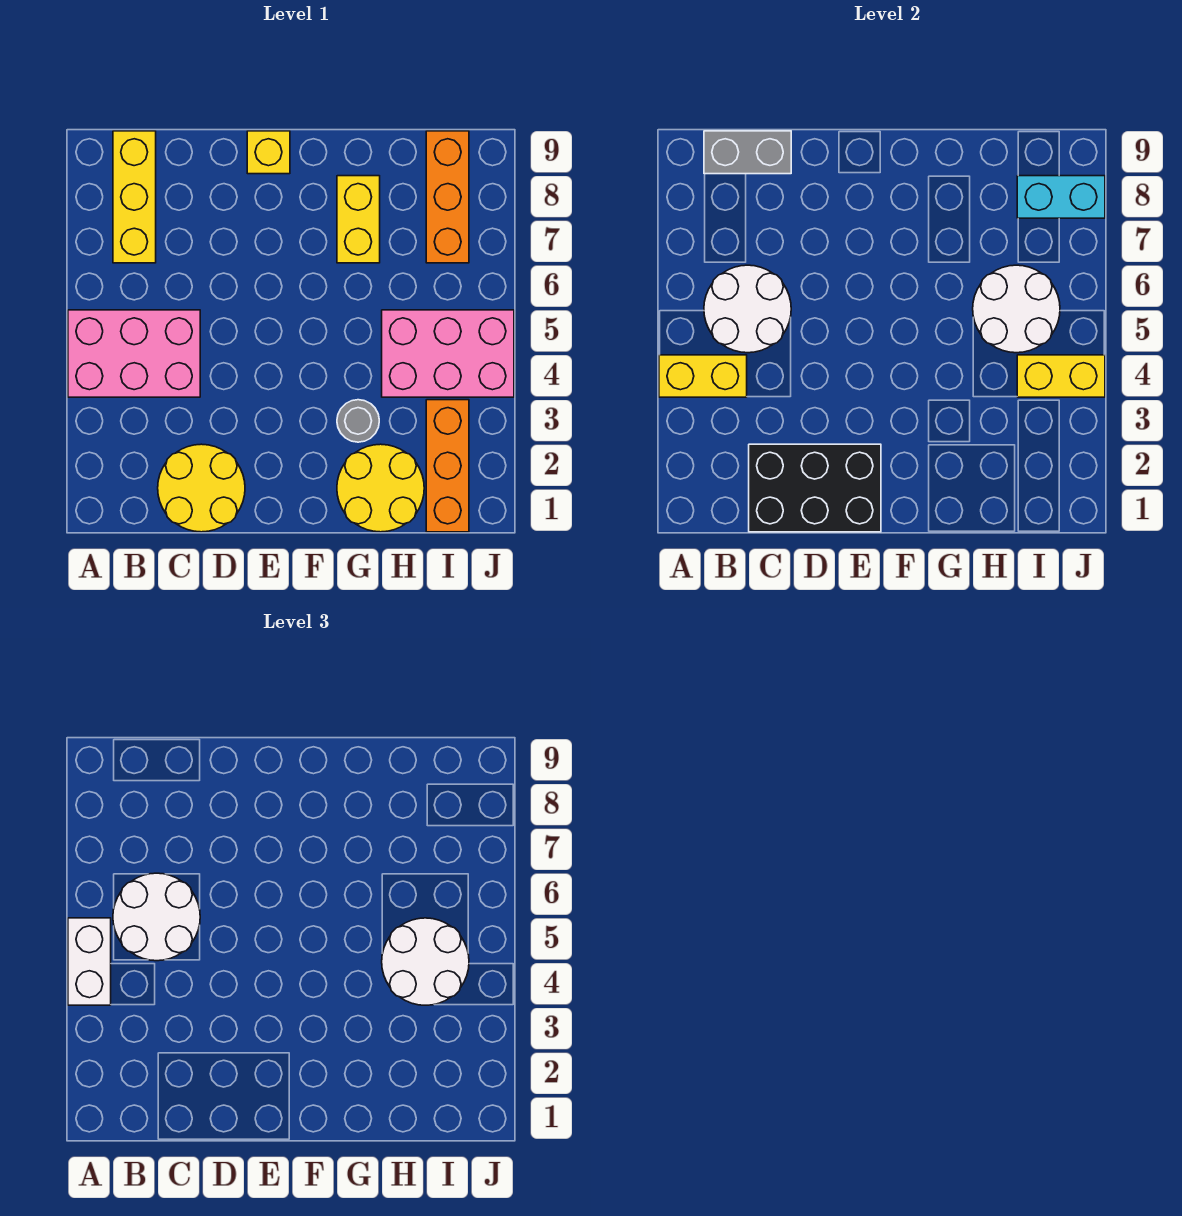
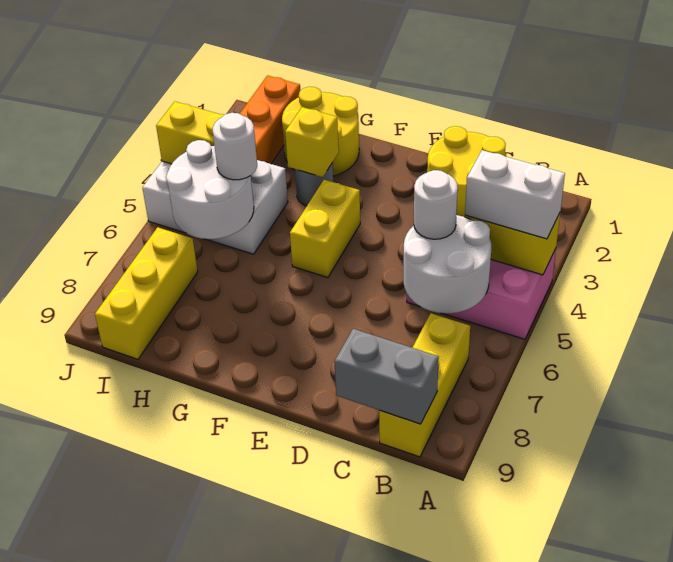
white brick A4:A5 level 3 -> white brick A4:B4 level 3
white round brick B5:C6 level 3 -> white round brick C5 level 3
black brick C1:E2 level 2 -> none
yellow brick E9 level 1 -> yellow brick G3 level 2
yellow brick G7:G8 level 1 -> yellow brick F4:F5 level 1
pink brick H4:J5 level 1 -> white brick H4:J5 level 1
white round brick H4:I5 level 3 -> white round brick H5 level 3
orange brick I7:I9 level 1 -> yellow brick I7:I9 level 1
cyan brick I8:J8 level 2 -> none

